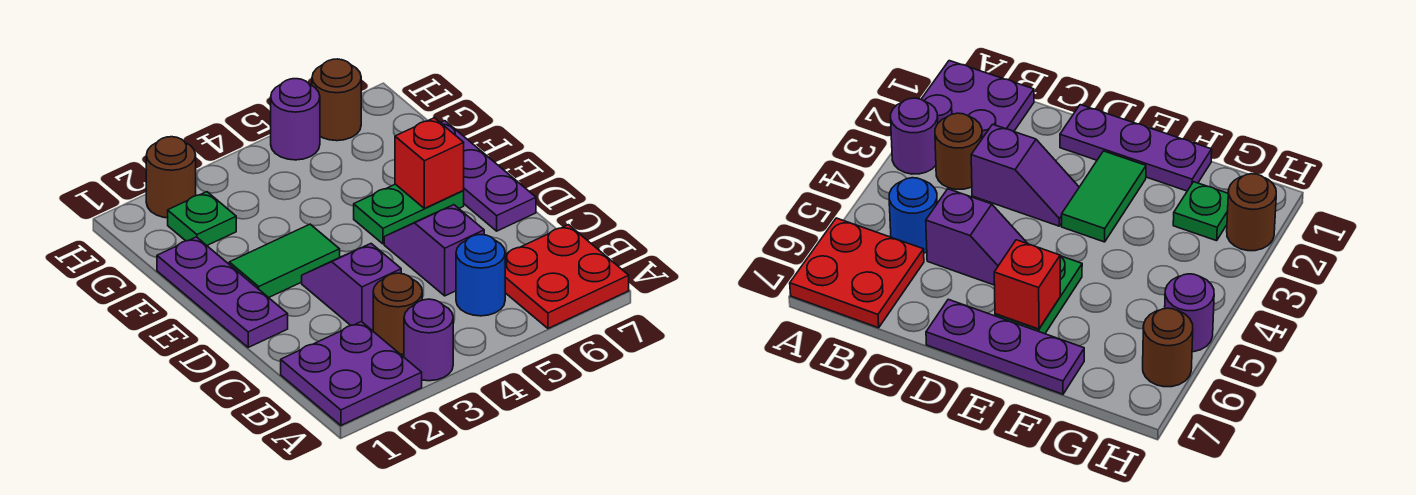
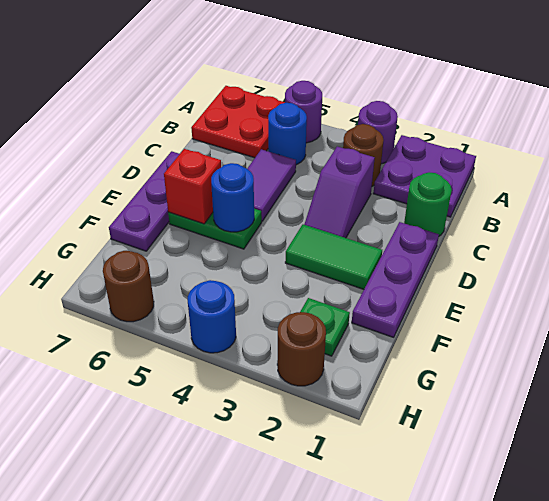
none -> green round brick C1 level 1
purple slope C5:D5 level 1 top C -> purple tile C5:D5 level 1
none -> blue round brick E5 level 2
none -> blue round brick H4 level 1
purple round brick H5 level 1 -> purple round brick A5 level 1

